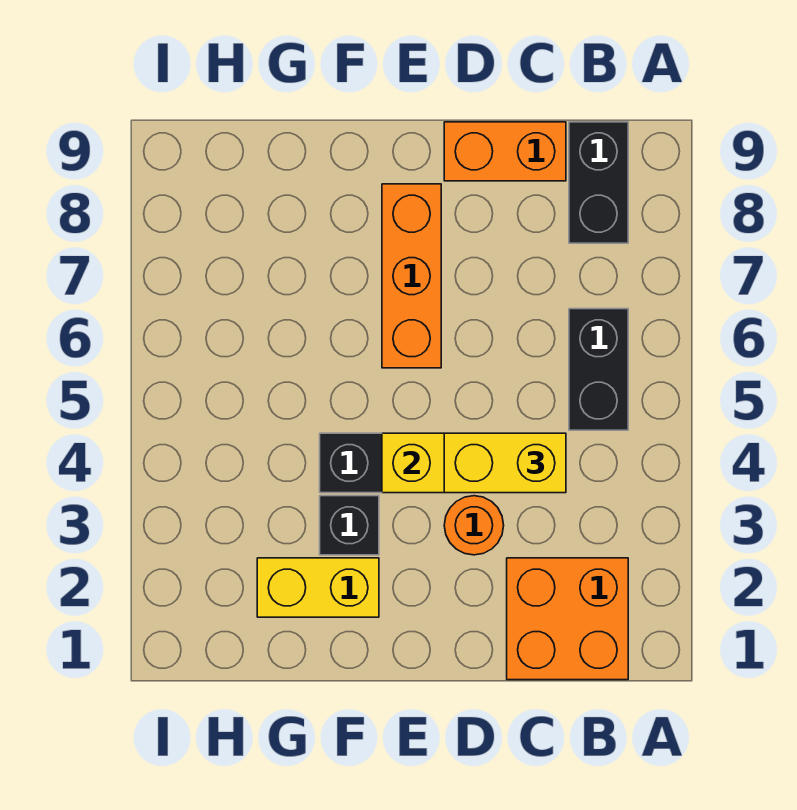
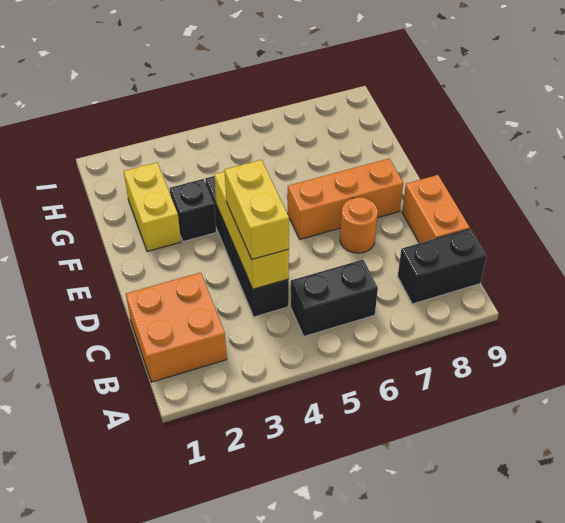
orange round brick D3 level 1 -> orange round brick D7 level 1

